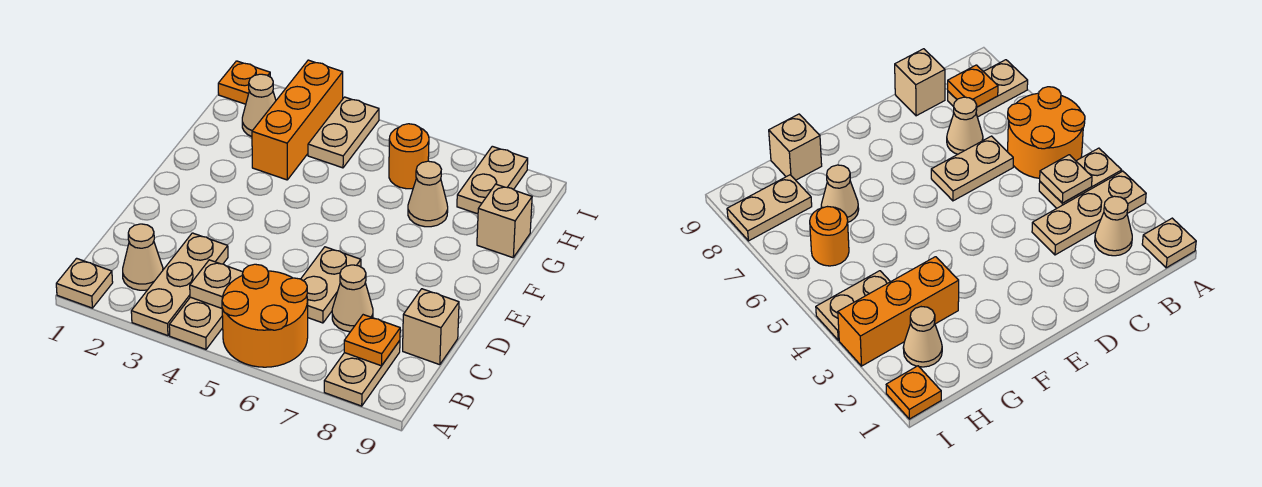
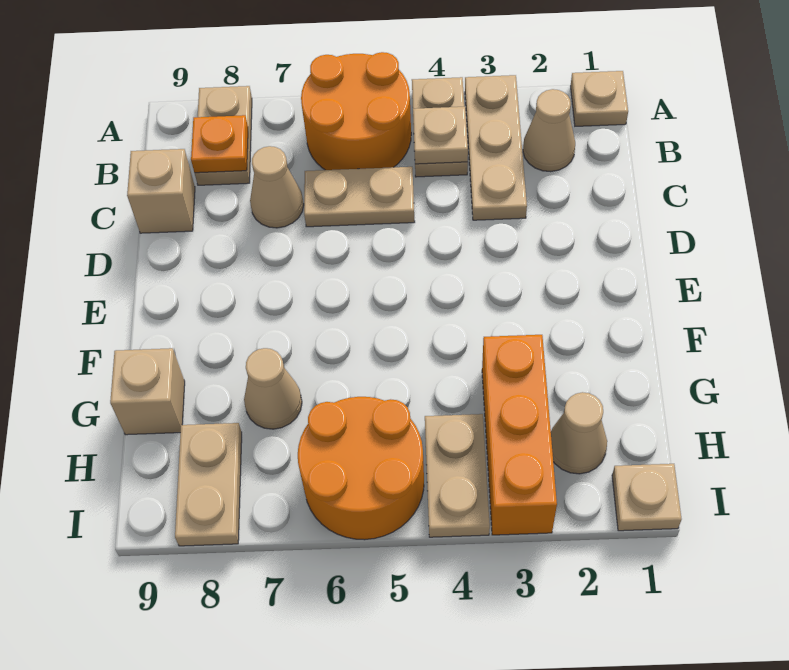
tan plate C6:D6 level 1 -> tan plate C5:C6 level 1
orange round brick H6 level 1 -> orange round brick H5:I6 level 1
orange plate I1 level 1 -> tan plate I1 level 1

